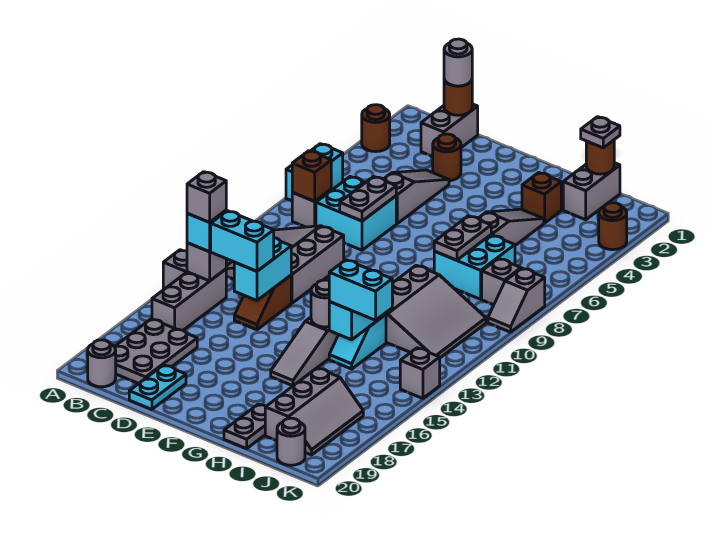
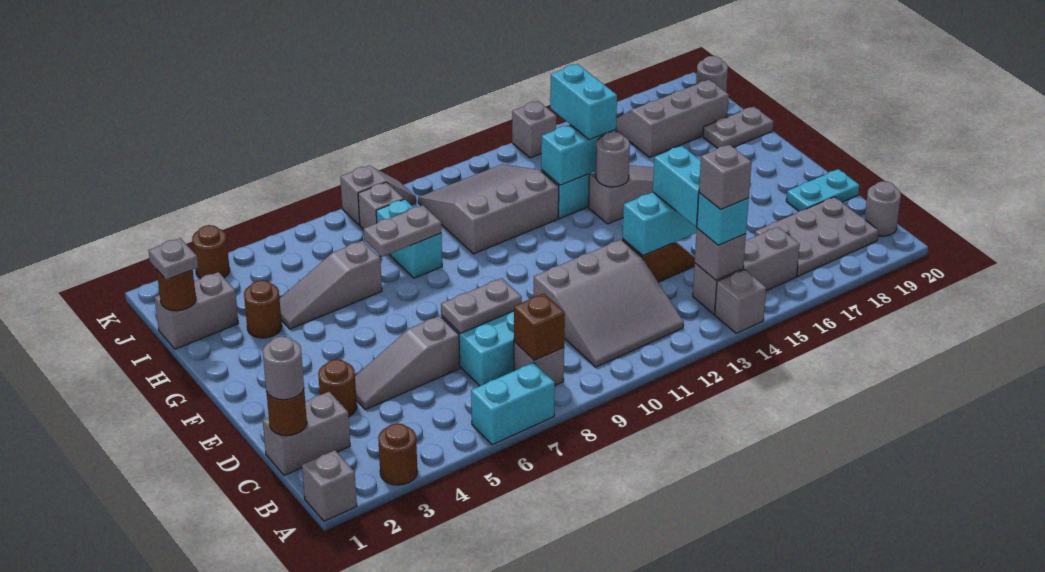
none -> grey brick A1 level 1
brown brick H3 level 1 -> brown round brick H3 level 1
cyan brick H7:I8 level 1 -> cyan brick H8:I8 level 1

